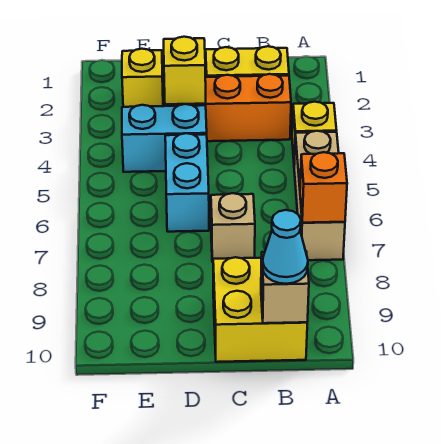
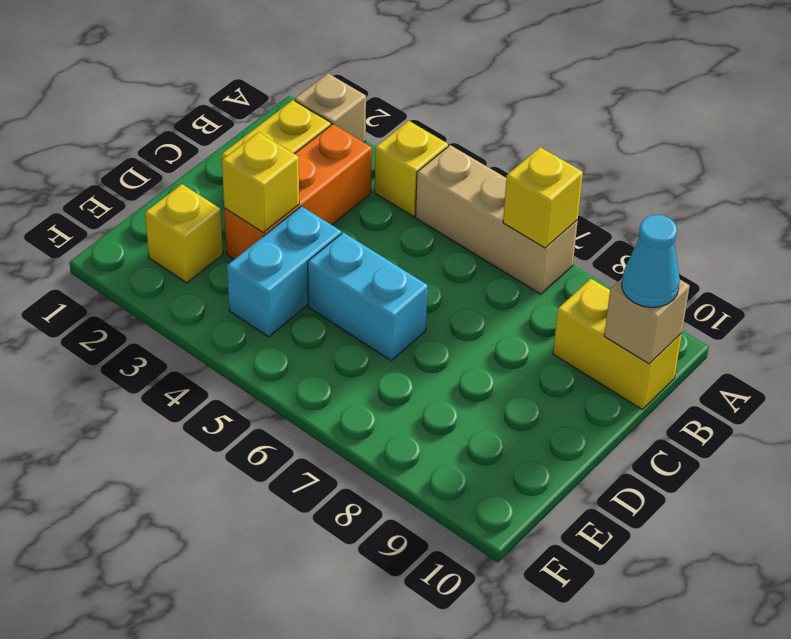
orange brick A7 level 2 -> yellow brick A7 level 2
yellow brick B9:C10 level 1 -> yellow brick B9:B10 level 1
tan brick C7 level 1 -> tan brick A2 level 1

